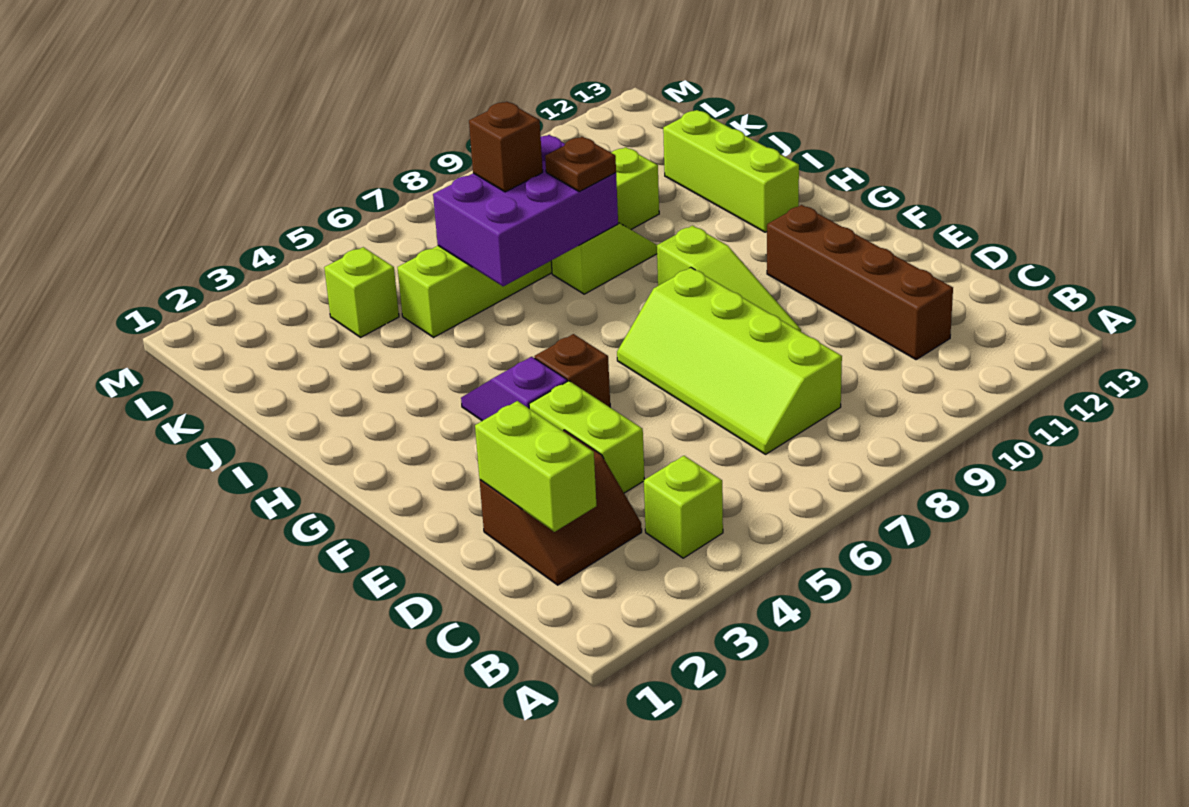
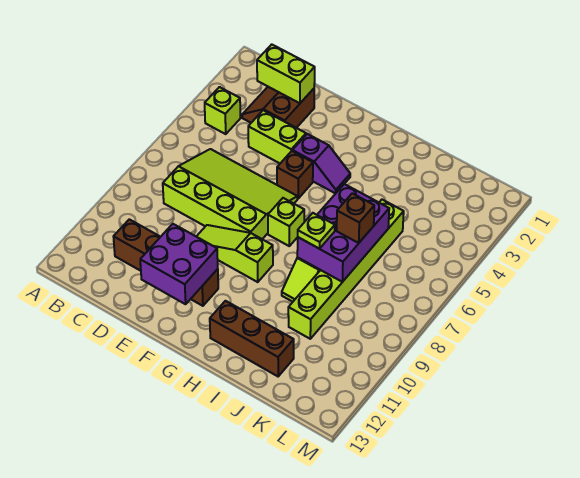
lime slope C7:F8 level 1 top 8 -> lime slope C6:F8 level 1 top 8
none -> purple brick E11:F12 level 2
lime brick H12:J12 level 1 -> brown brick H12:J12 level 1
brown plate I8 level 3 -> lime plate I8 level 3
lime brick K4 level 1 -> lime brick G7 level 1

